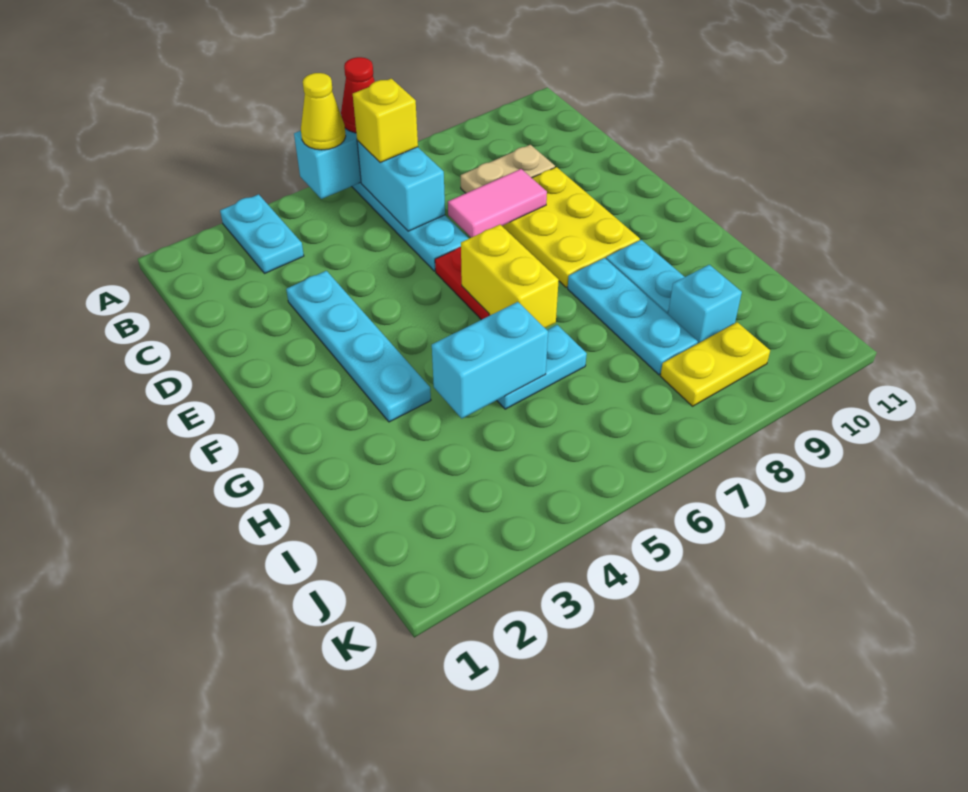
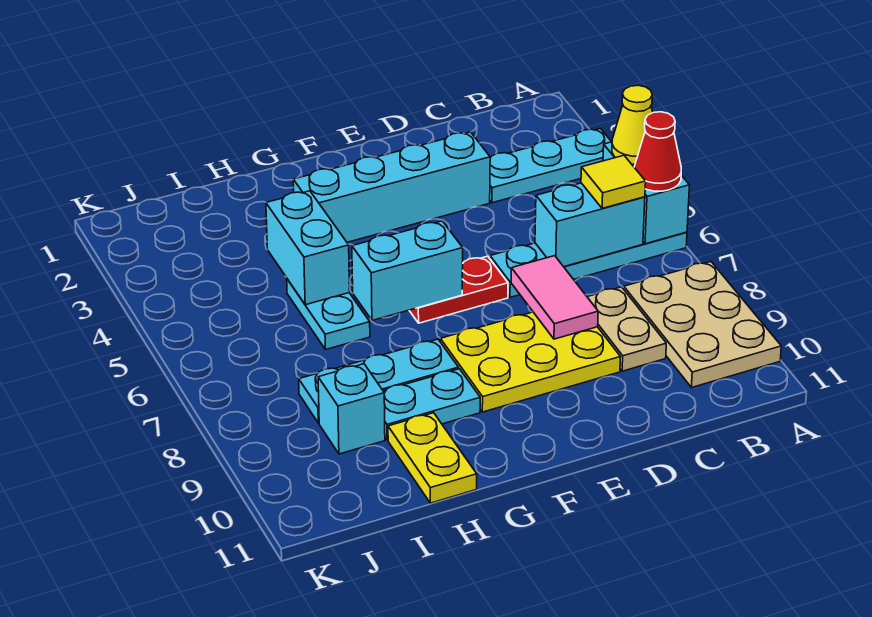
cyan plate A3:B3 level 1 -> cyan plate A3:C3 level 1
none -> tan plate A8:B10 level 1
yellow brick B6 level 3 -> yellow tile B6 level 3
cyan plate D3:G3 level 1 -> cyan brick D3:G3 level 1
yellow brick F6:G6 level 2 -> cyan brick F6:G6 level 2
yellow plate J8:J9 level 1 -> yellow plate H10:H11 level 1

